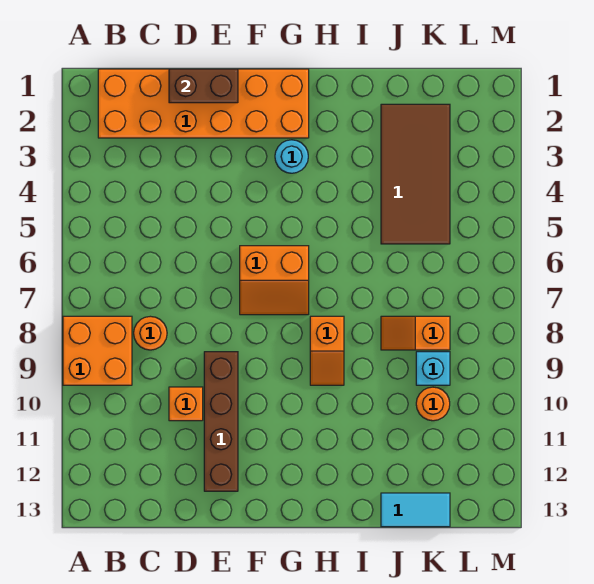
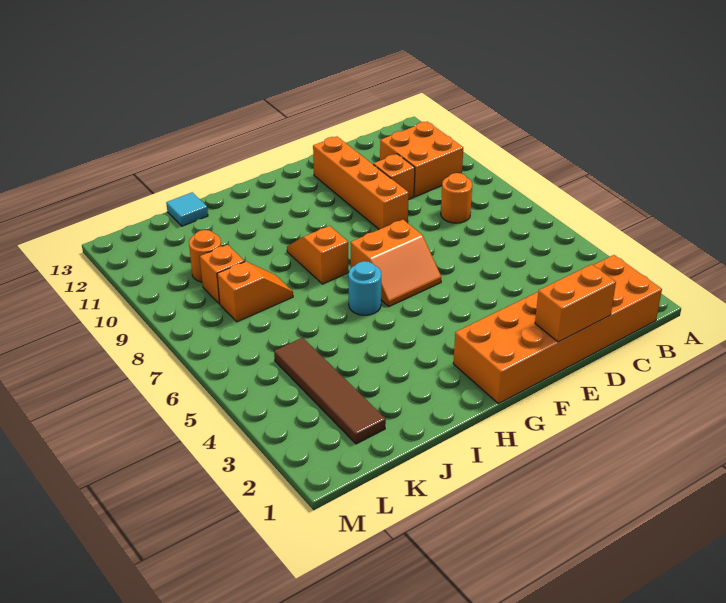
orange brick A8:B9 level 1 -> orange brick B10:C11 level 1
brown brick D1:E1 level 2 -> orange brick D1:E1 level 2
brown brick E9:E12 level 1 -> orange brick E9:E12 level 1
orange slope F6:G7 level 1 top 6 -> orange slope F6:G7 level 1 top 7
cyan round brick G3 level 1 -> cyan round brick H6 level 1
brown tile J2:K5 level 1 -> brown tile K2:K5 level 1
cyan tile J13:K13 level 1 -> cyan tile J13 level 1
cyan brick K9 level 1 -> orange brick K9 level 1

